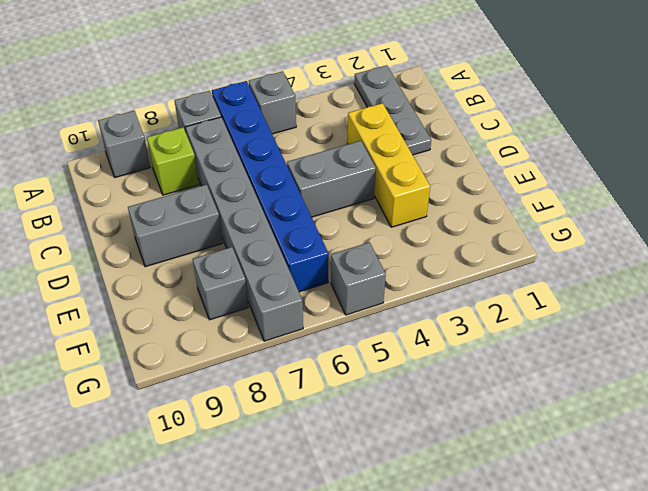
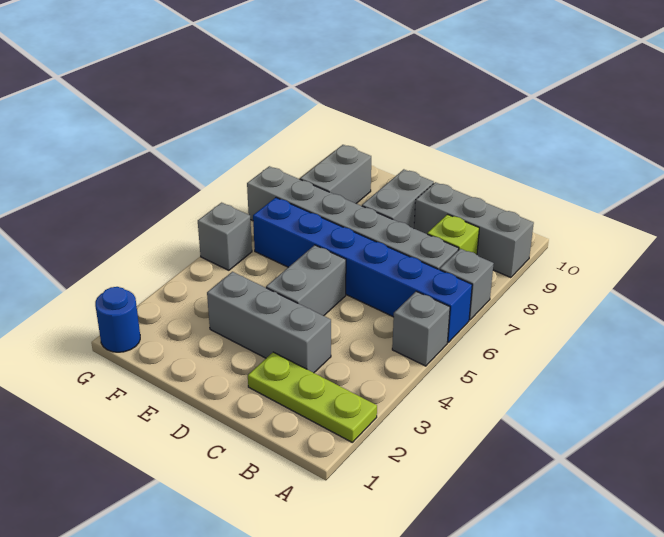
grey plate A2:C2 level 1 -> lime plate A2:C2 level 1
grey brick A9 level 1 -> grey brick A9:C9 level 1
yellow brick C3:E3 level 1 -> grey brick C3:E3 level 1
grey brick F8 level 1 -> grey brick F8:F9 level 1
none -> blue round brick G1 level 1

